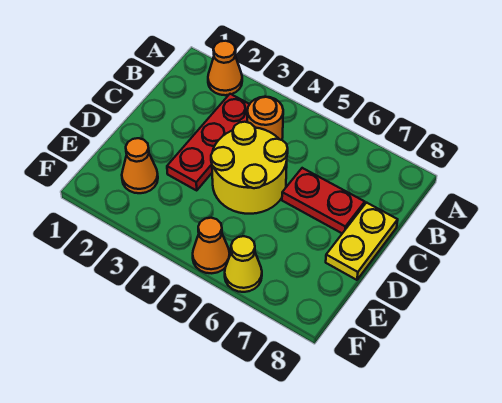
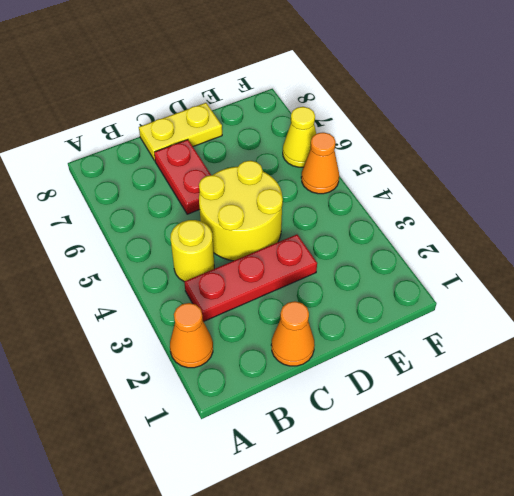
orange round brick B4 level 1 -> yellow round brick B4 level 1
orange cone E2 level 1 -> orange cone C1 level 1

